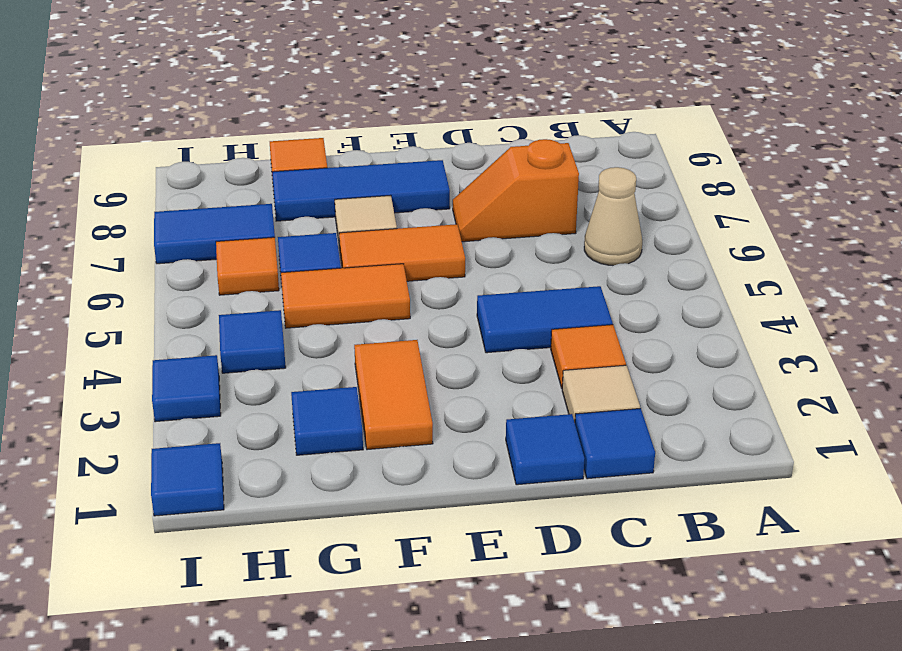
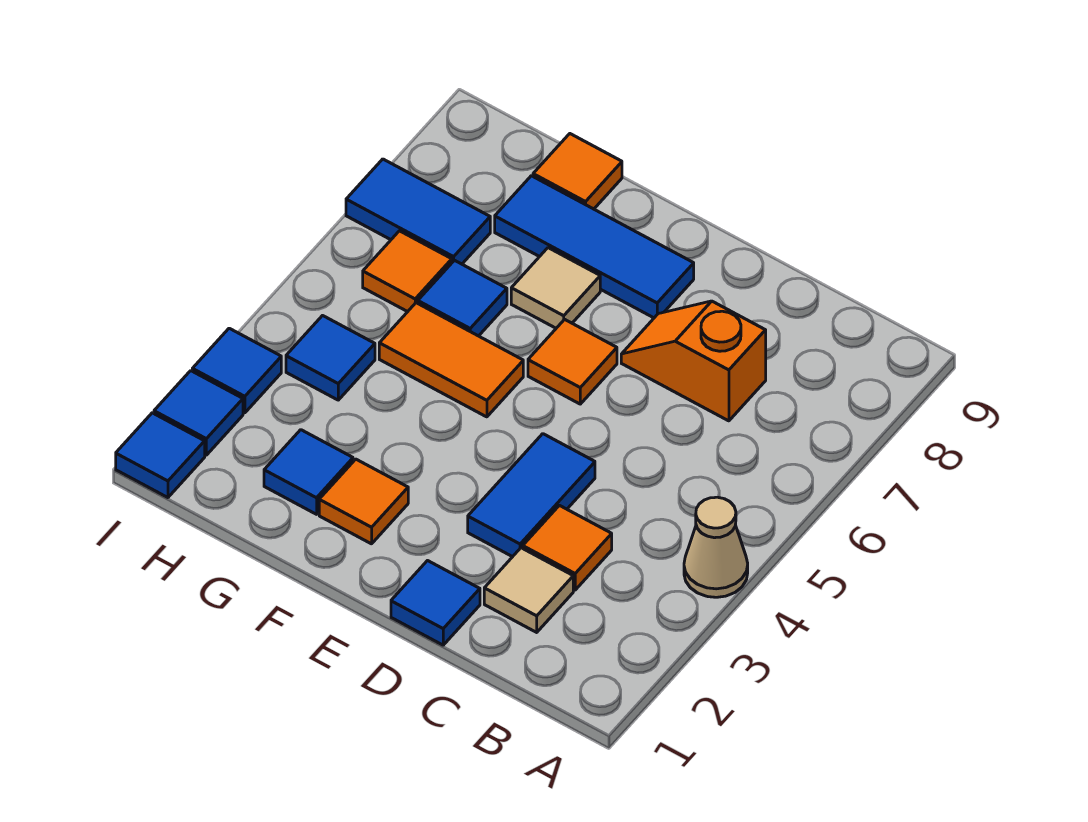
tan cone B6 level 1 -> tan cone A4 level 1
blue tile C1 level 1 -> blue tile I2 level 1
blue tile C4:D4 level 1 -> blue tile D3:D4 level 1
orange tile E6:F6 level 1 -> orange tile E6 level 1
orange tile F2:F3 level 1 -> orange tile F2 level 1

